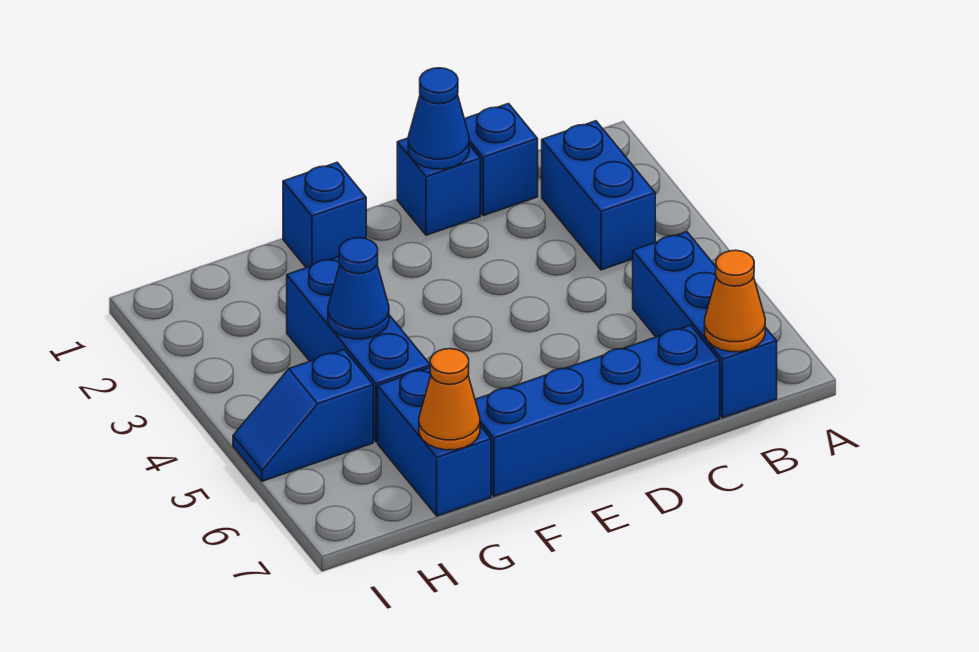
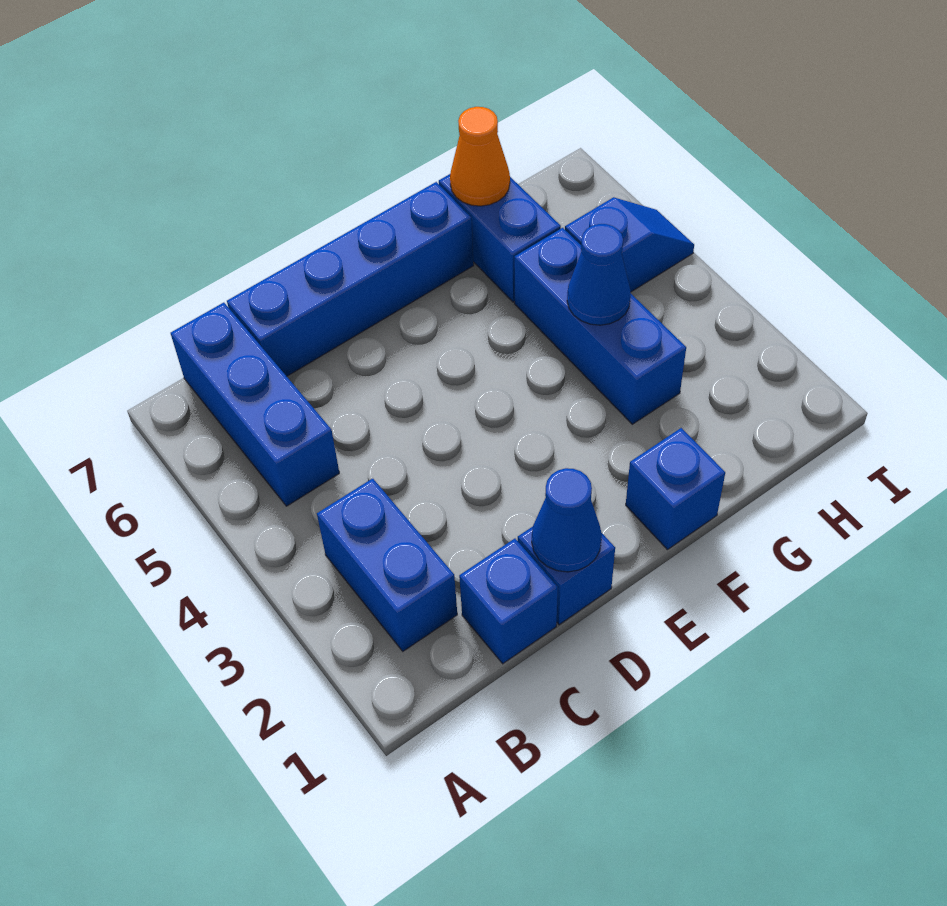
orange cone B7 level 2 -> none

